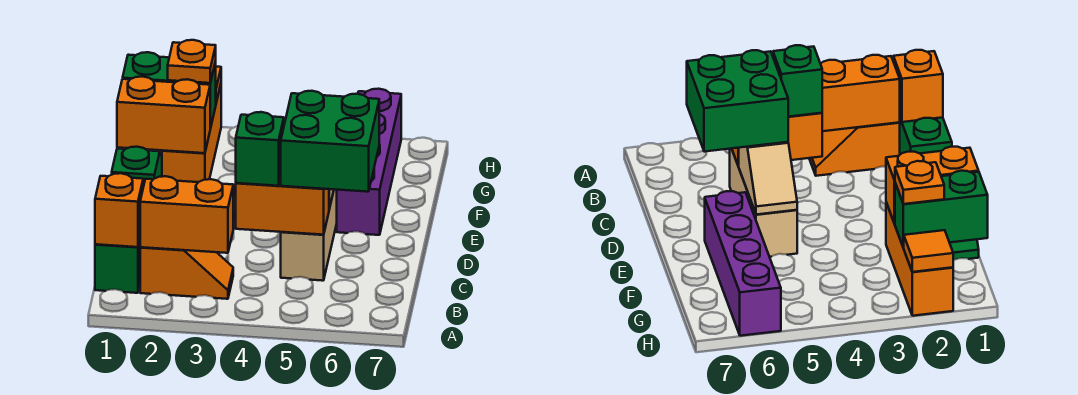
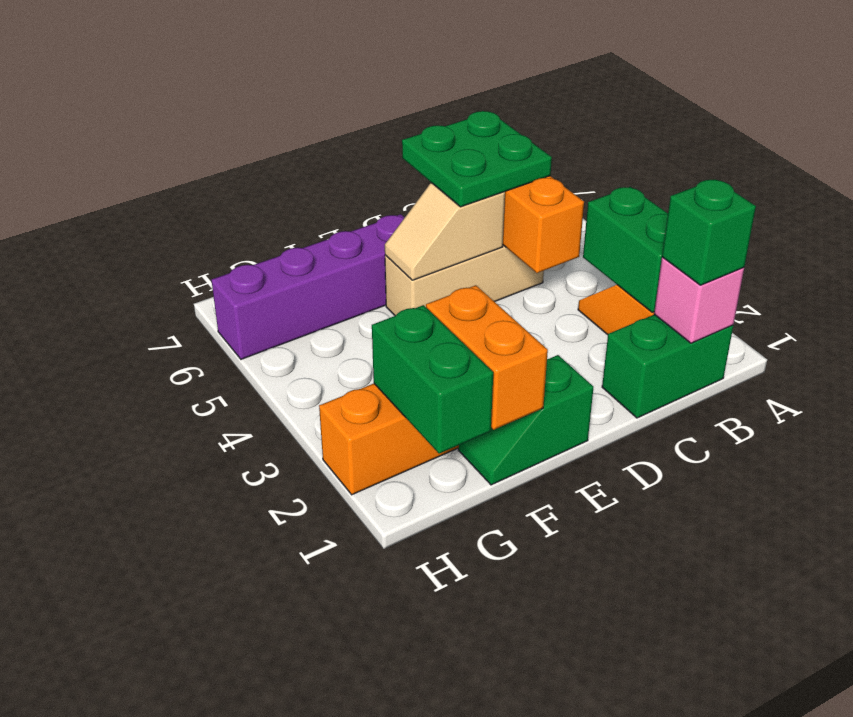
orange brick B1 level 2 -> pink brick B1 level 2
orange brick B2:B3 level 2 -> green brick B2:B3 level 2
green brick C4 level 3 -> green brick B1 level 3
green brick C5:D6 level 3 -> green plate C5:D6 level 3
orange plate G2 level 3 -> none
orange tile H2 level 2 -> none

